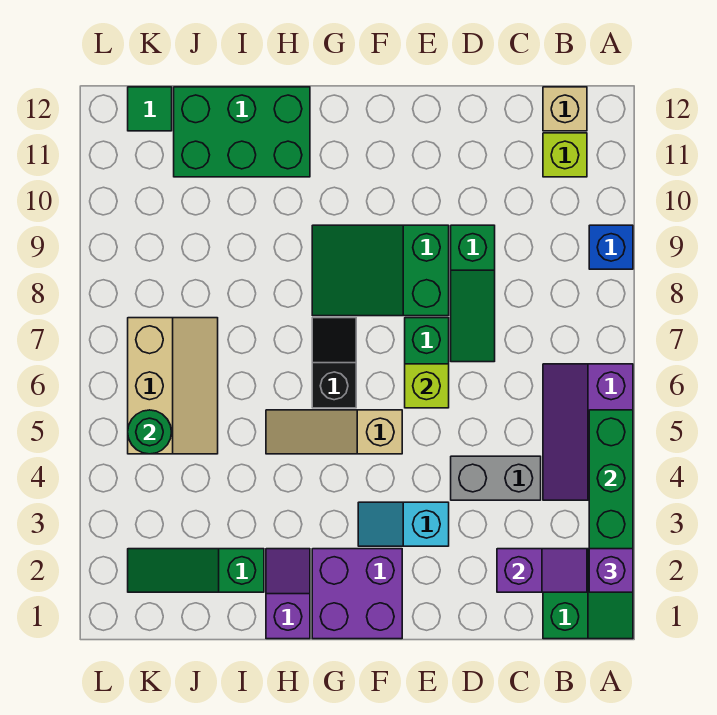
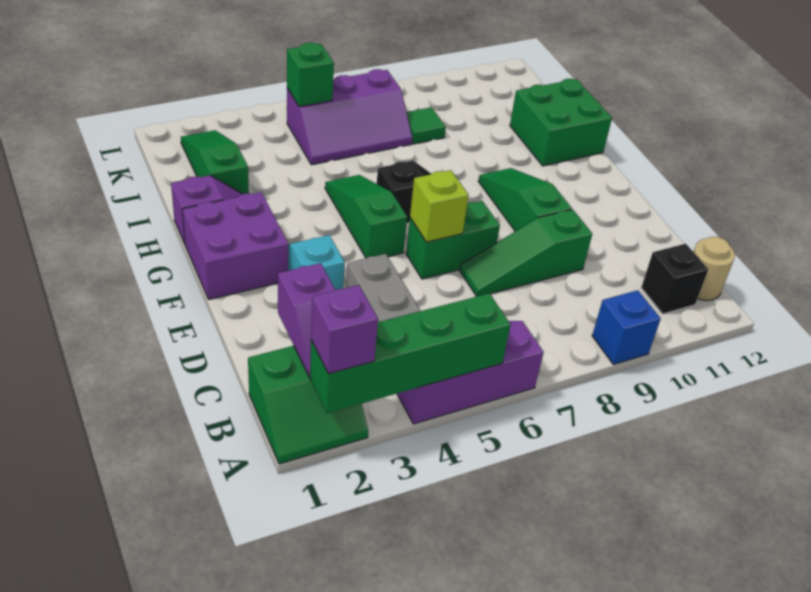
lime brick B11 level 1 -> black brick B11 level 1
tan brick B12 level 1 -> tan round brick B12 level 1
green slope E8:G9 level 1 top E -> green slope E9:G9 level 1 top E
tan slope F5:H5 level 1 top F -> green slope F5:H5 level 1 top F
green brick H11:J12 level 1 -> green brick H11:I12 level 1
tan slope J5:K7 level 1 top K -> purple slope J5:K7 level 1 top K
green round brick K5 level 2 -> green brick K5 level 2
green tile K12 level 1 -> green tile J8 level 1

